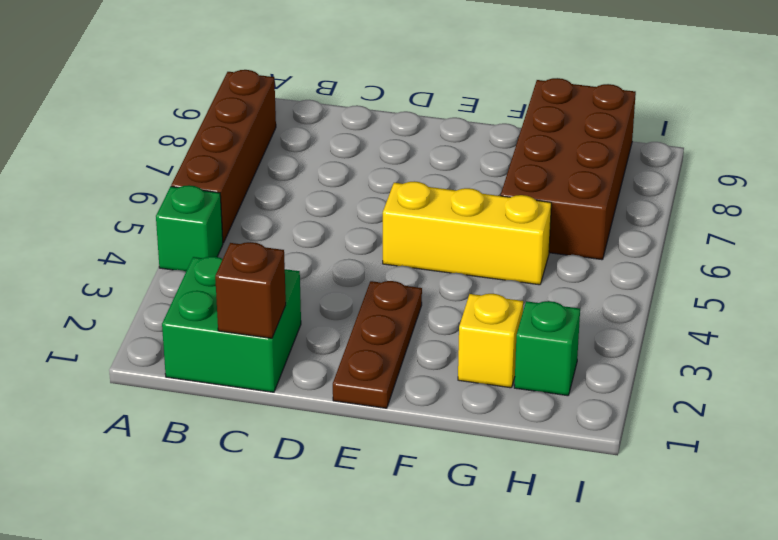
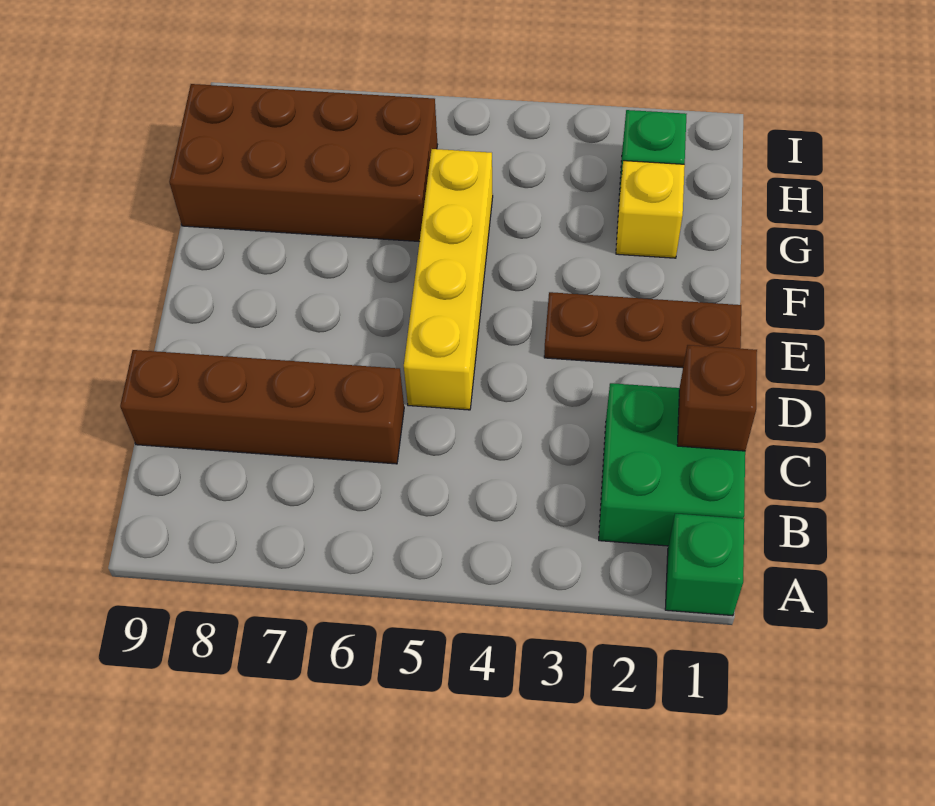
green brick A4 level 1 -> green brick A1 level 1
brown brick A5:A8 level 1 -> brown brick C6:C9 level 1
yellow brick E5:G5 level 1 -> yellow brick D5:G5 level 1

